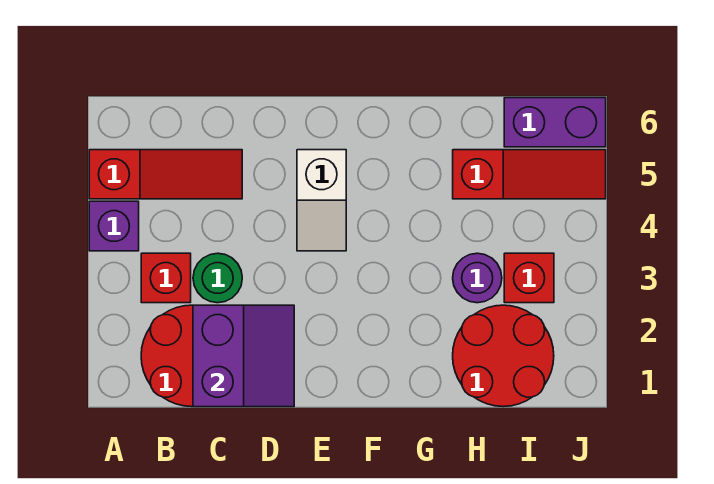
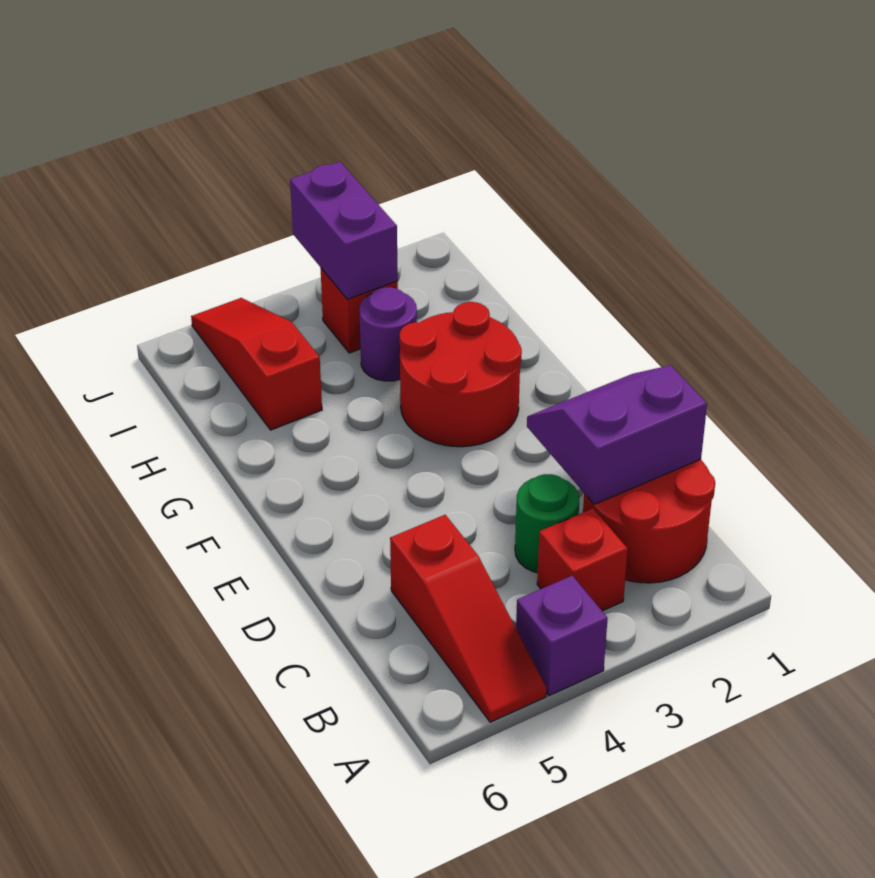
red slope A5:C5 level 1 top A -> red slope A5:C5 level 1 top C
white slope E4:E5 level 1 top 5 -> none
red round brick H1:I2 level 1 -> red round brick F2:G3 level 1
purple brick I6:J6 level 1 -> purple brick I3:J3 level 2

